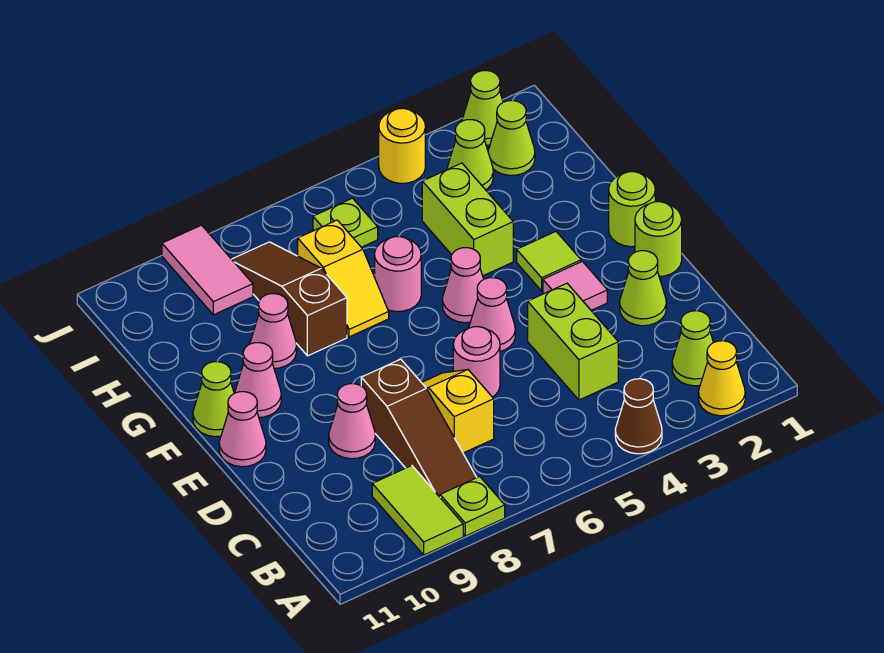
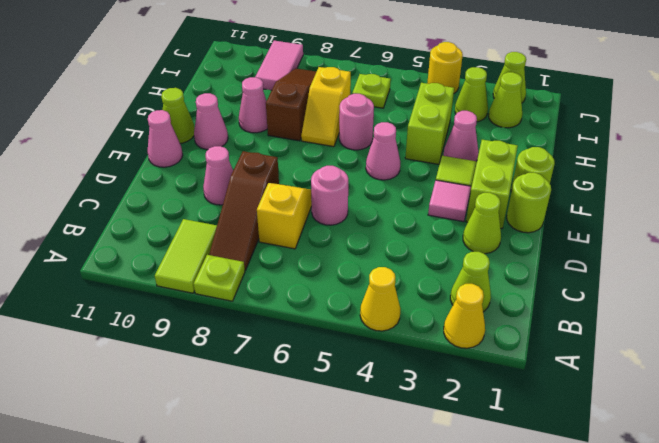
brown cone A4 level 1 -> yellow cone A4 level 1
lime brick C4:D4 level 1 -> lime brick E2:F2 level 1
pink cone E5 level 1 -> pink cone G3 level 1

